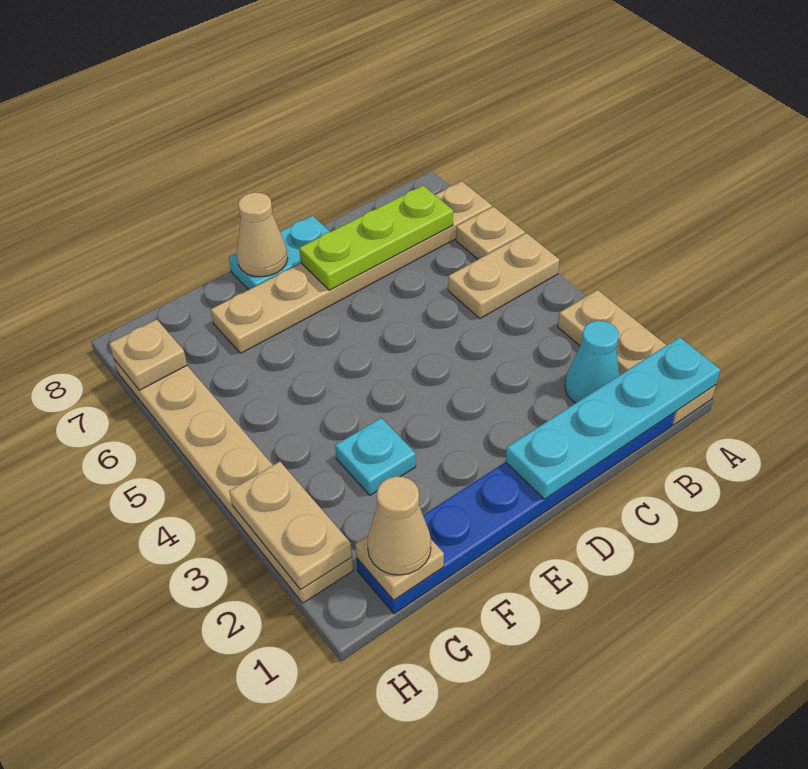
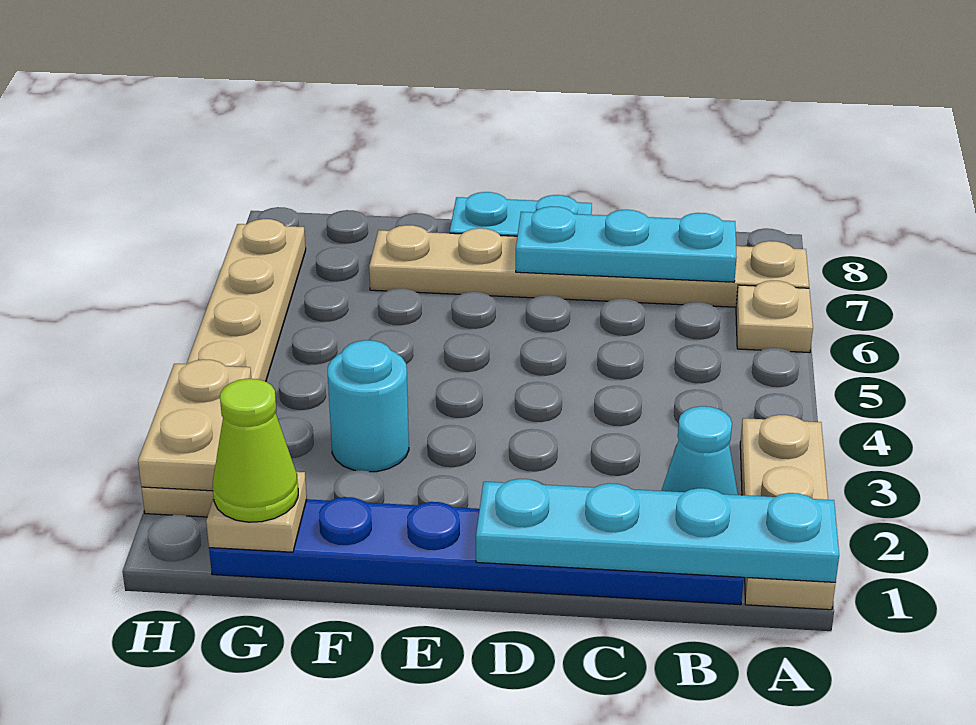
tan plate A5:B5 level 1 -> none
lime plate B7:D7 level 2 -> cyan plate B7:D7 level 2
tan cone E8 level 2 -> none
cyan plate F3 level 1 -> cyan round brick F3 level 1
tan cone G1 level 3 -> lime cone G1 level 3
tan plate H7 level 2 -> none

